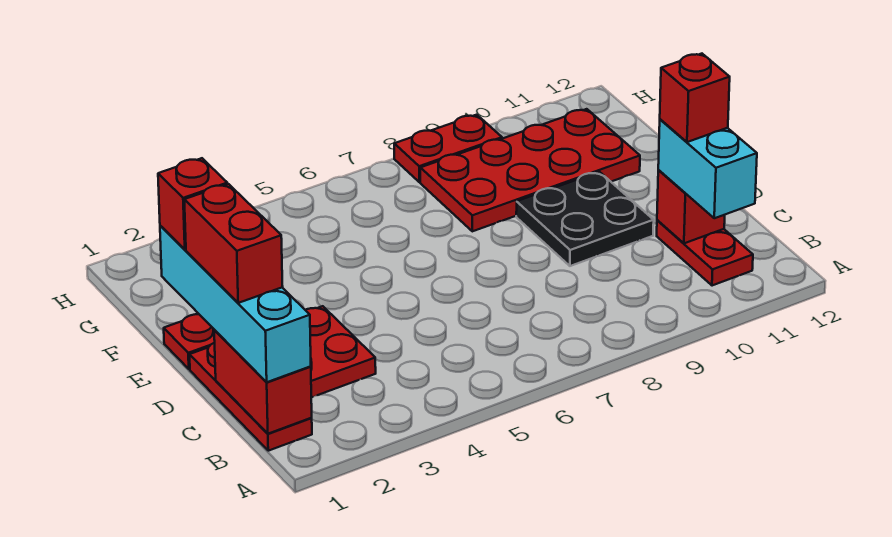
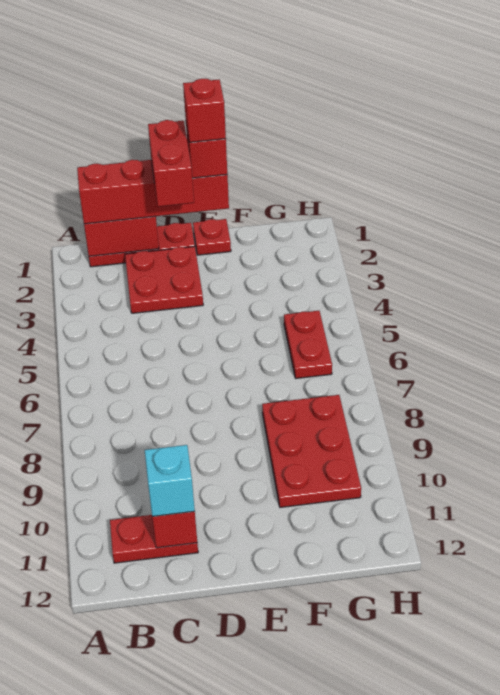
cyan brick B1:E1 level 3 -> red brick B1:E1 level 3
cyan brick B11:C11 level 3 -> cyan brick C11 level 3
red brick C1:D1 level 4 -> red brick D1:D2 level 4
red brick C11 level 4 -> red brick E1 level 5
black plate D9:E10 level 1 -> none
red plate F8:G11 level 1 -> red plate F8:G10 level 1
red plate H8:H9 level 1 -> red plate G5:G6 level 1

